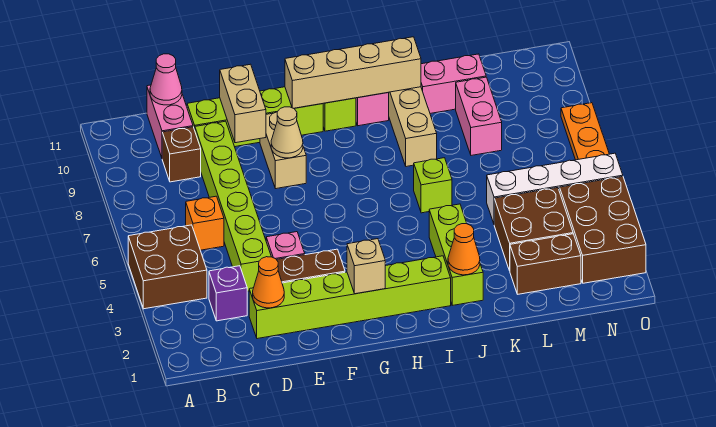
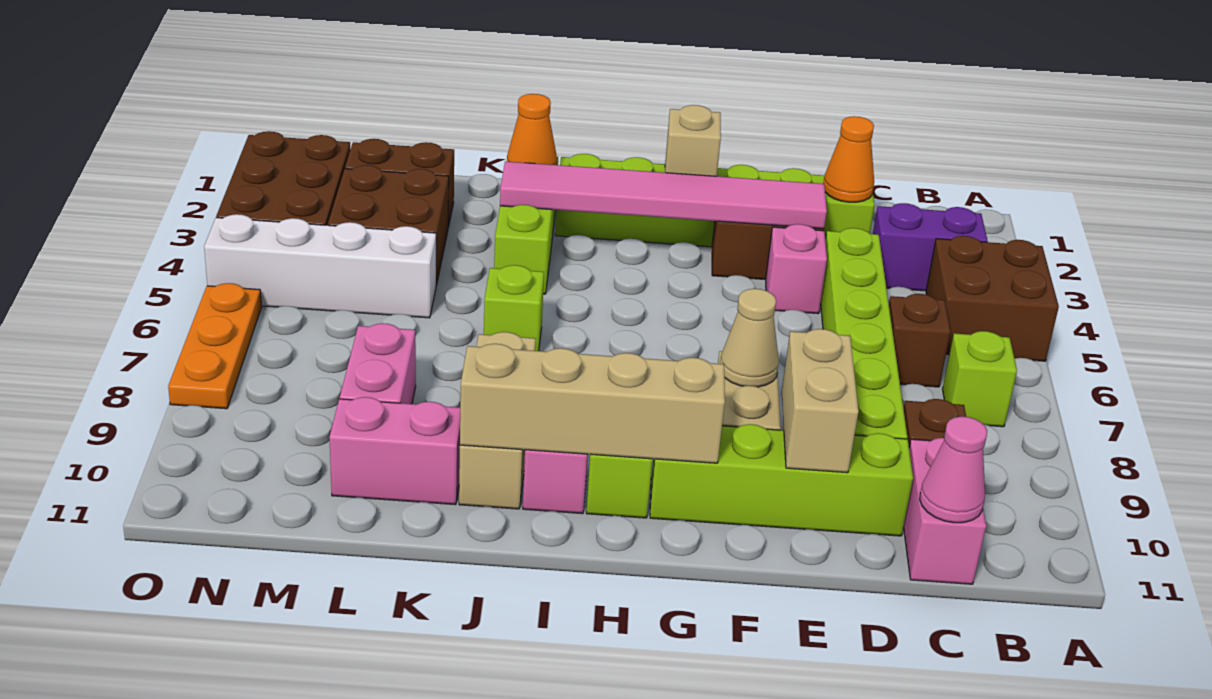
none -> lime brick B7 level 1
purple brick C3 level 1 -> purple brick B3:C3 level 1
orange brick C6 level 1 -> brown brick C6 level 1
none -> pink tile E3:J3 level 2

